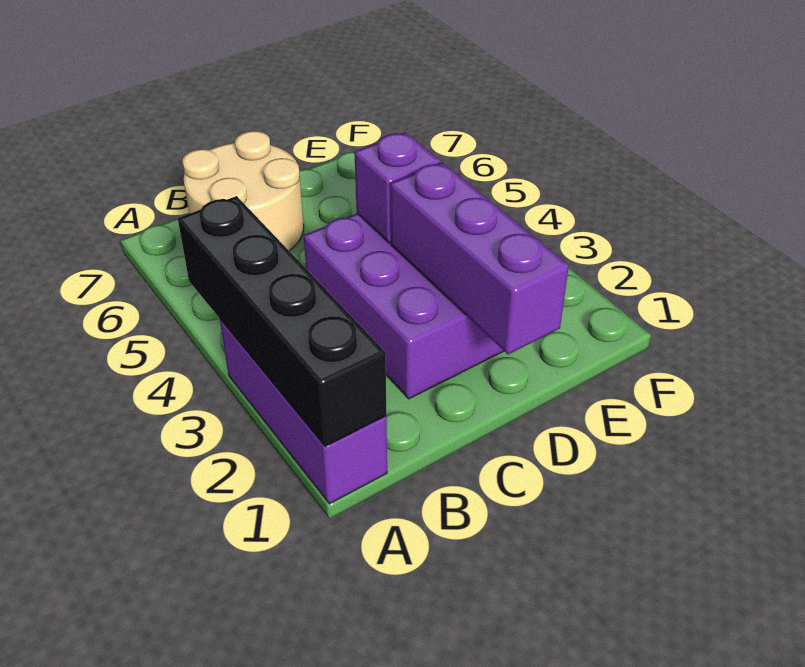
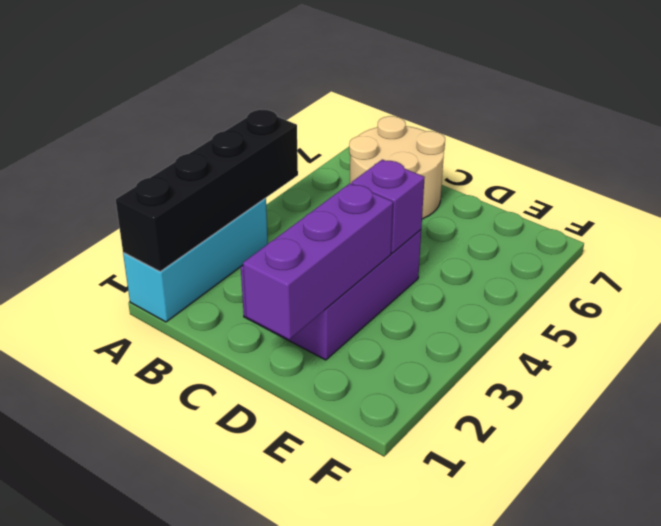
purple brick A1:A3 level 1 -> cyan brick A1:A3 level 1

